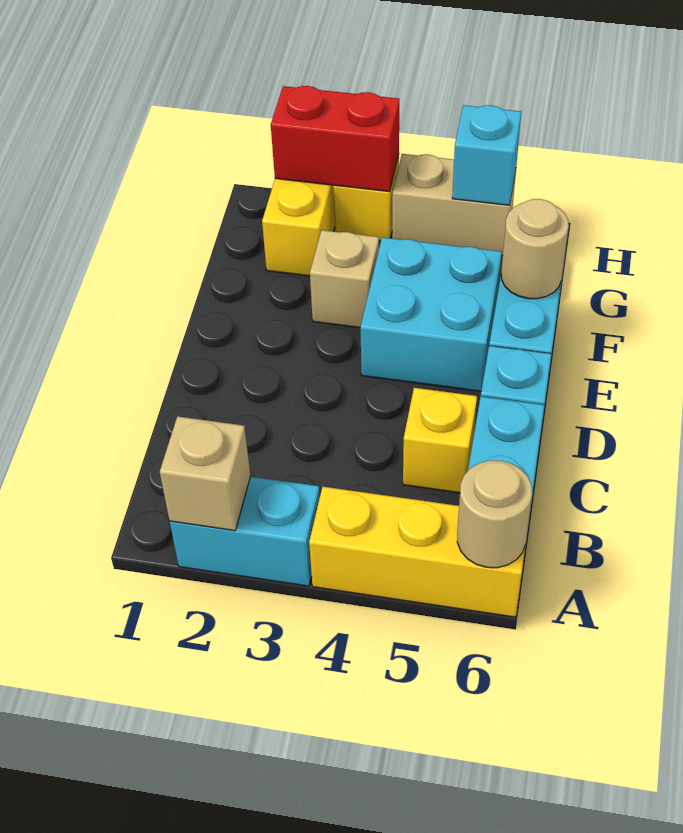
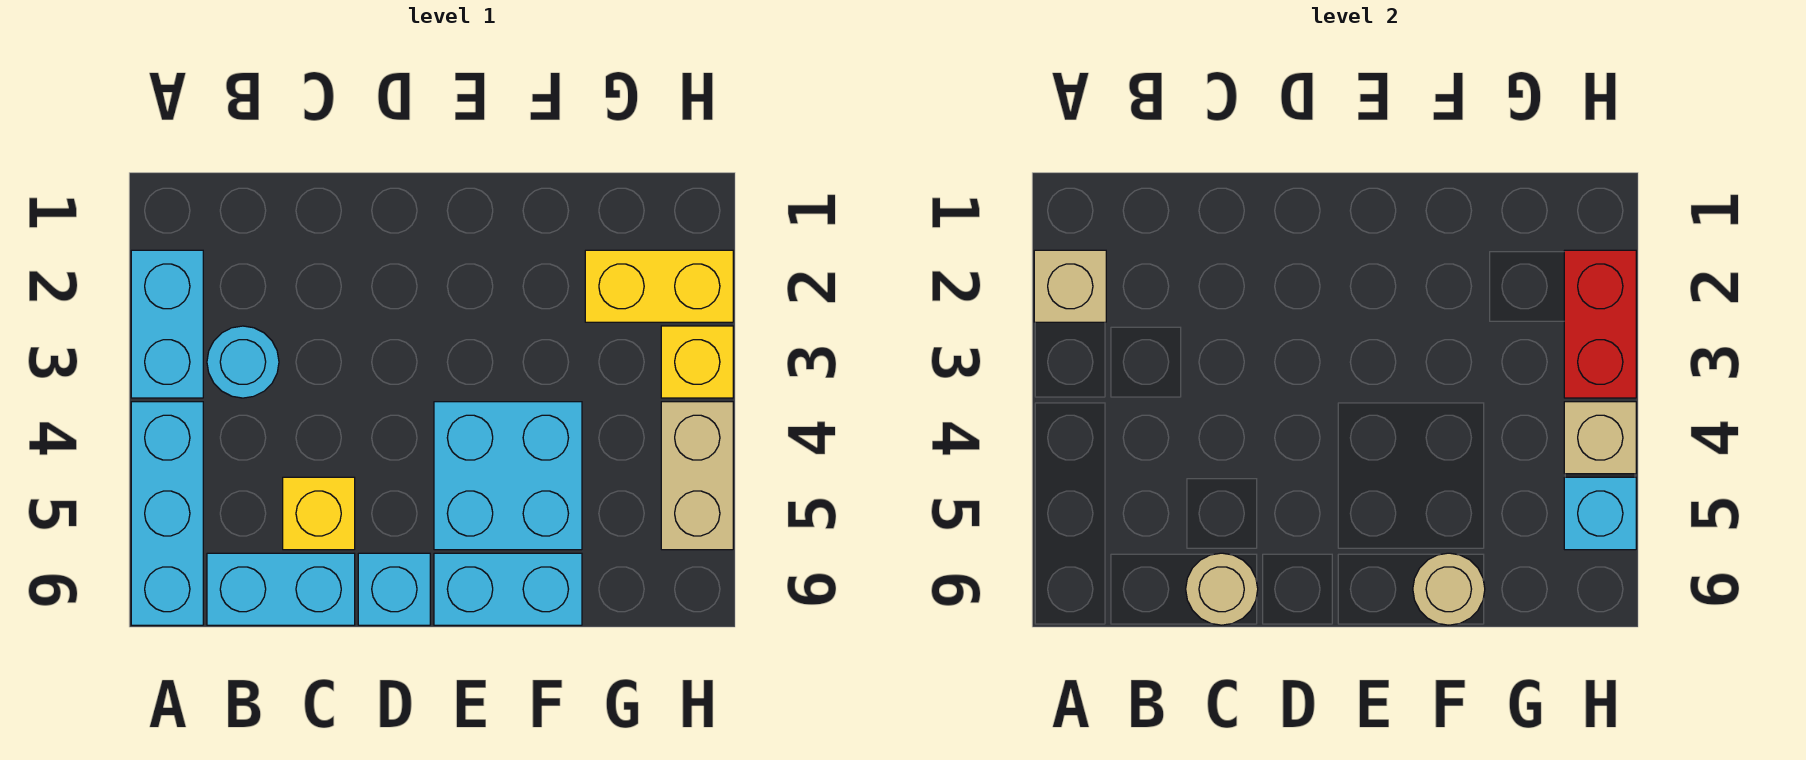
yellow brick A4:A6 level 1 -> cyan brick A4:A6 level 1
tan round brick A6 level 2 -> tan round brick C6 level 2
none -> cyan round brick B3 level 1
tan brick F3 level 1 -> tan brick H4 level 2

